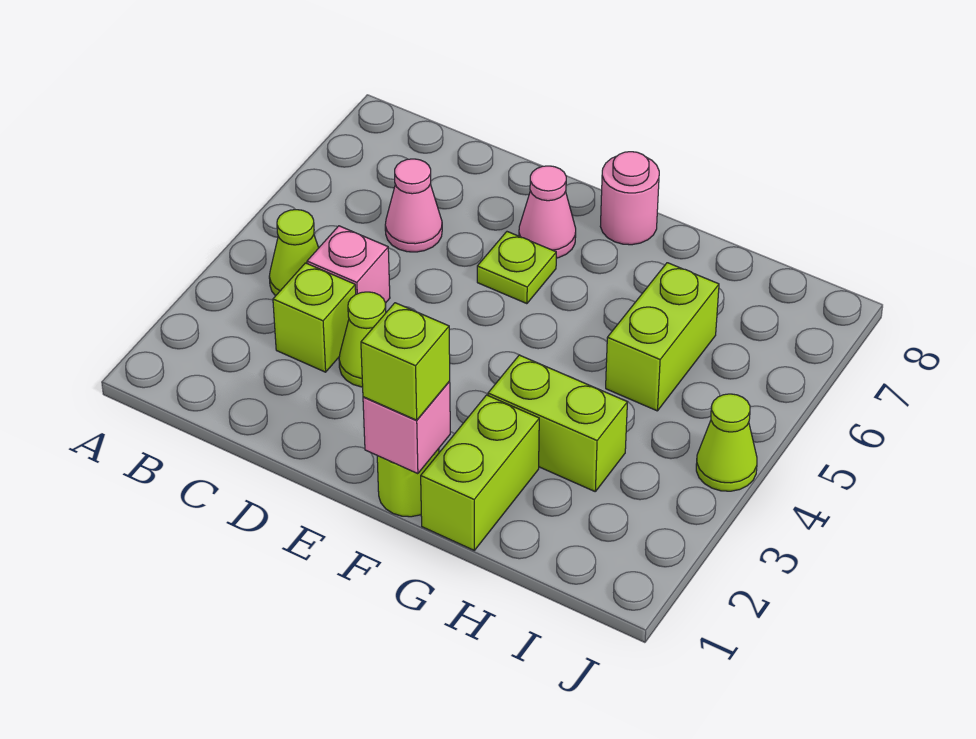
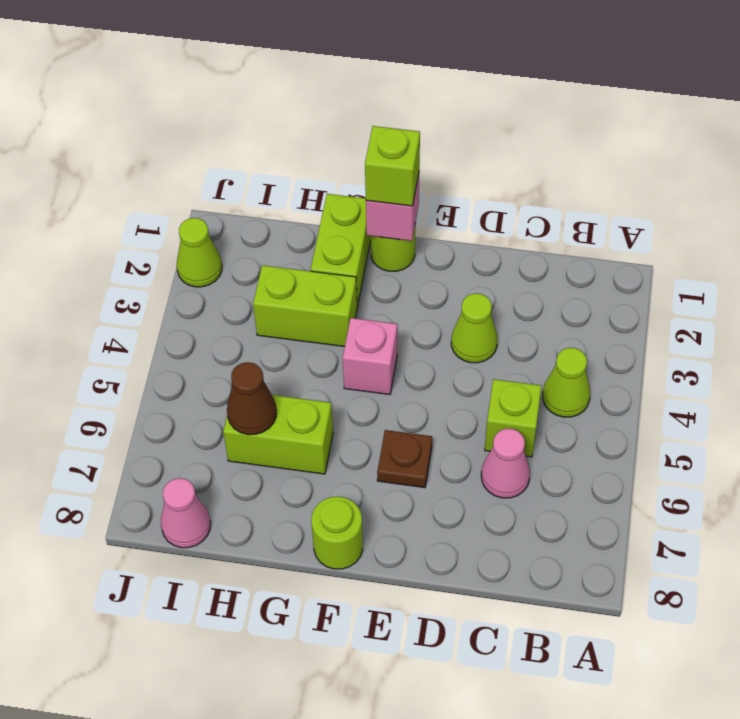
lime brick C3 level 1 -> lime brick C5 level 1
pink brick C4 level 1 -> pink brick F4 level 1
lime plate E6 level 1 -> brown plate E6 level 1
pink cone E7 level 1 -> pink cone I8 level 1
pink round brick F8 level 1 -> lime round brick F8 level 1
lime brick H5:H6 level 1 -> lime brick G6:H6 level 1
none -> brown cone H6 level 2
lime cone J4 level 1 -> lime cone J2 level 1

